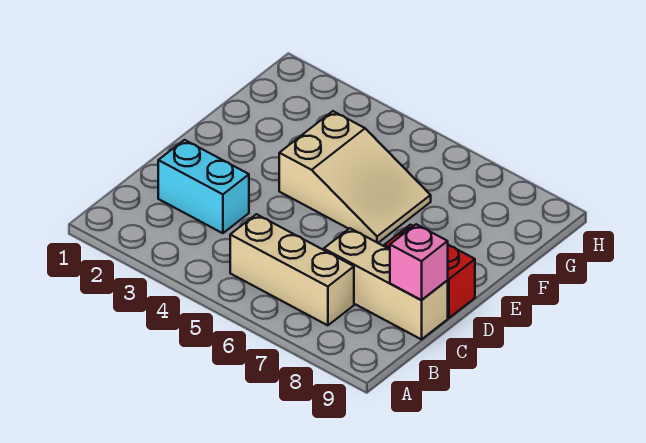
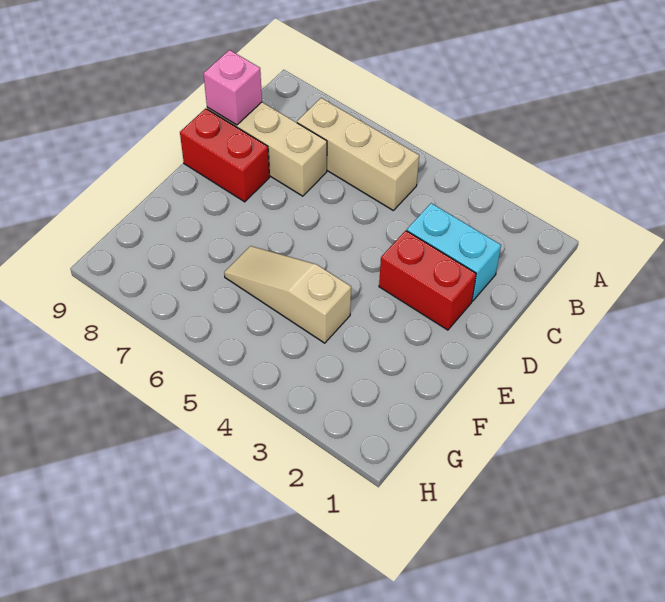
none -> red brick D2:D3 level 1
tan slope E4:F6 level 1 top 4 -> tan slope F4:F6 level 1 top 4

